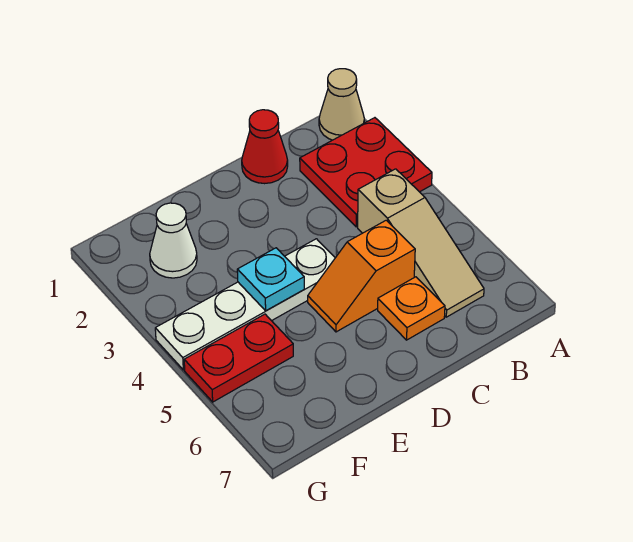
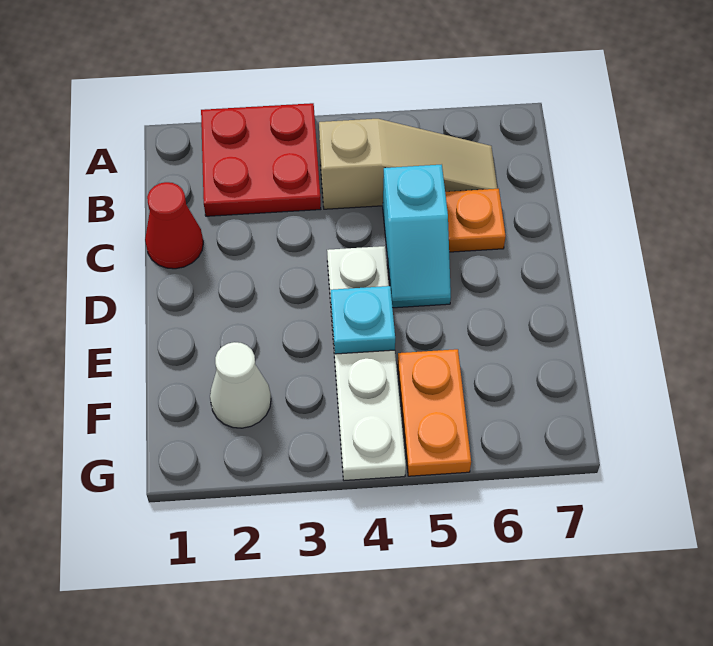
tan cone A1 level 1 -> none
orange slope C5:D5 level 1 top C -> cyan slope C5:D5 level 1 top C
red plate F5:G5 level 1 -> orange plate F5:G5 level 1

